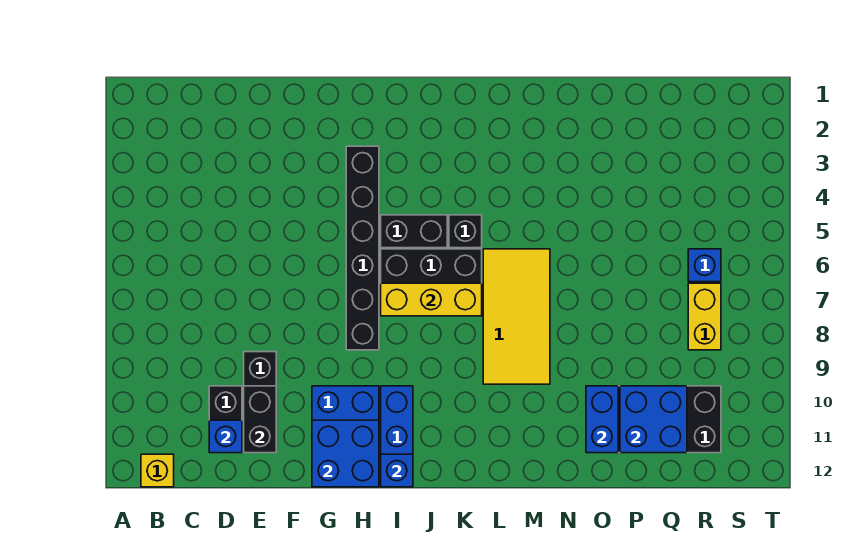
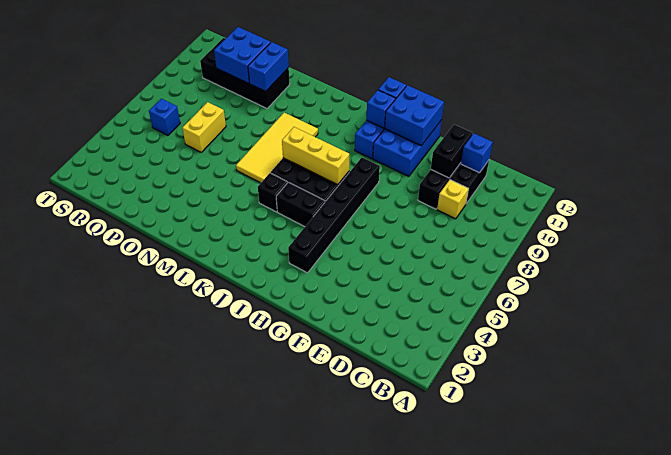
yellow brick B12 level 1 -> yellow brick D9 level 1
none -> blue brick I11 level 2
yellow brick R7:R8 level 1 -> yellow brick P6:P7 level 1

